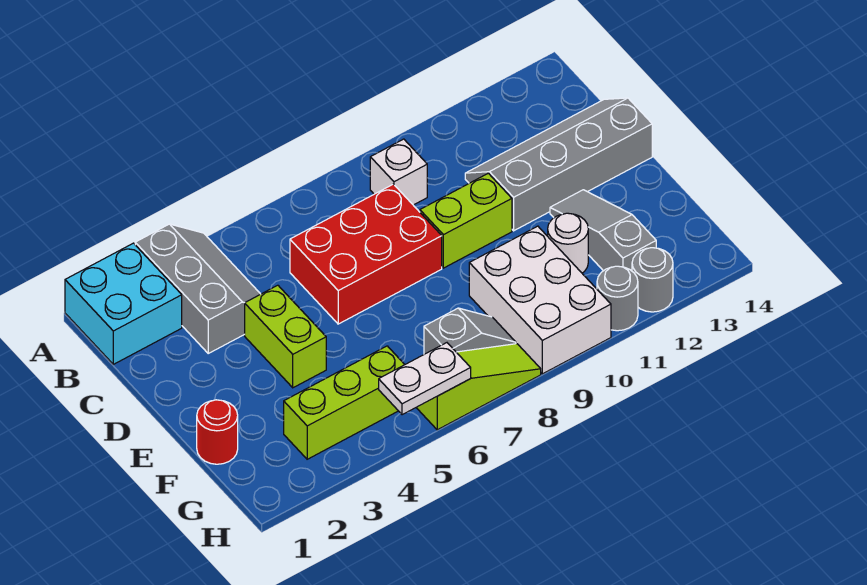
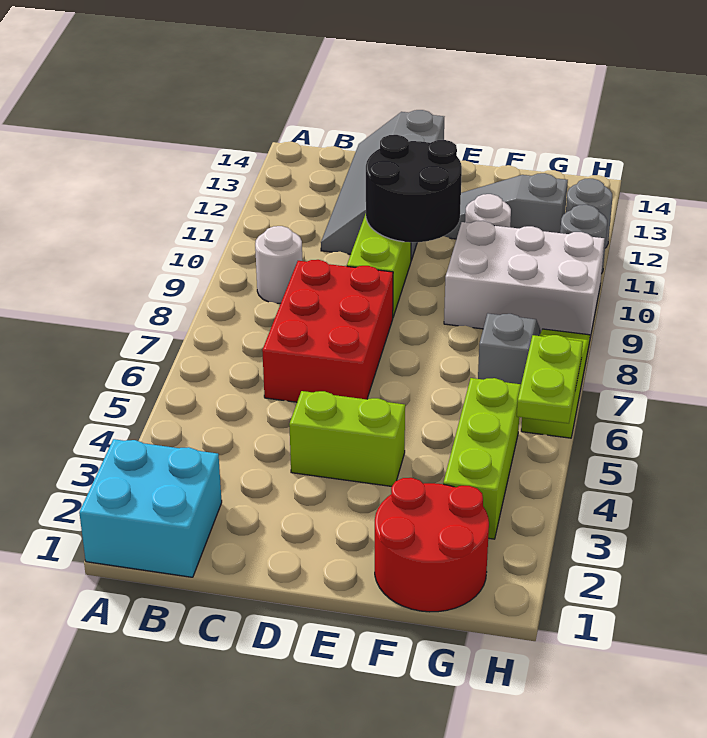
grey slope A3:C4 level 1 top 3 -> none
white brick B9 level 1 -> white round brick B9 level 1
none -> black round brick D10:E11 level 2
red round brick F1 level 1 -> red round brick F1:G2 level 1
white plate H5:H6 level 2 -> lime plate H5:H6 level 2

